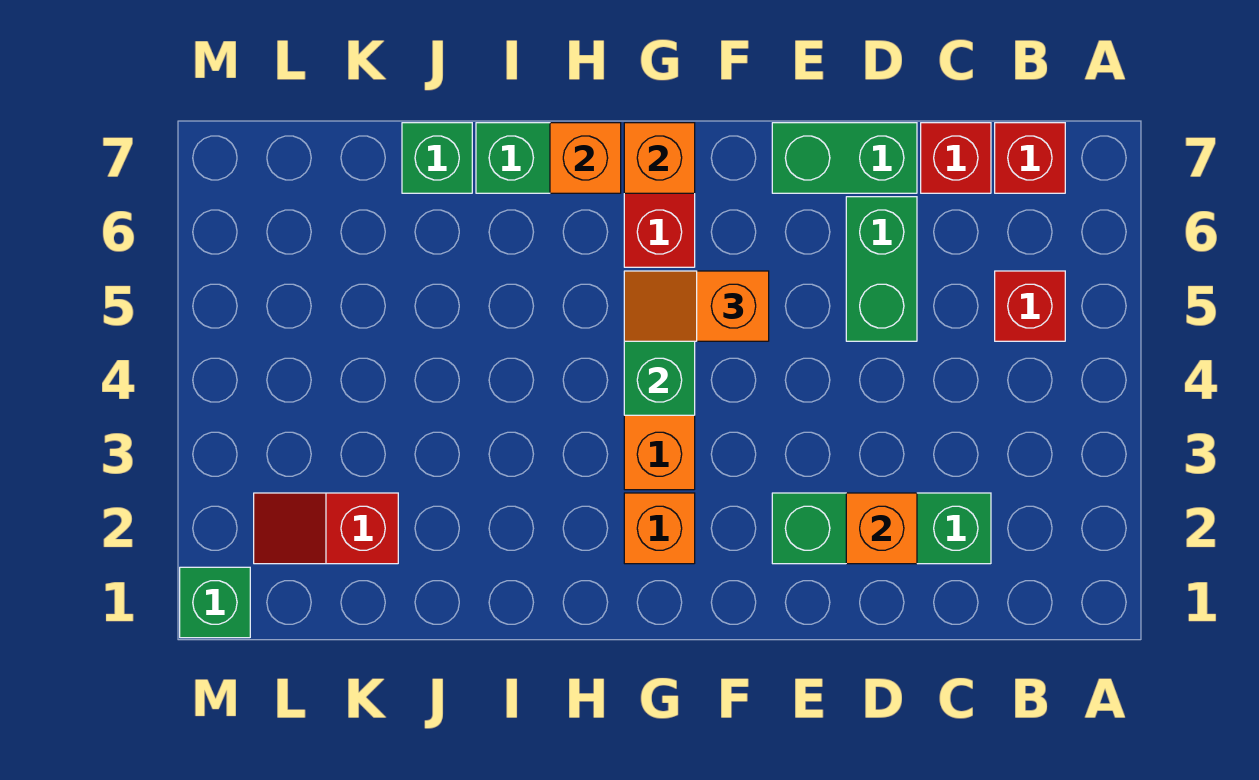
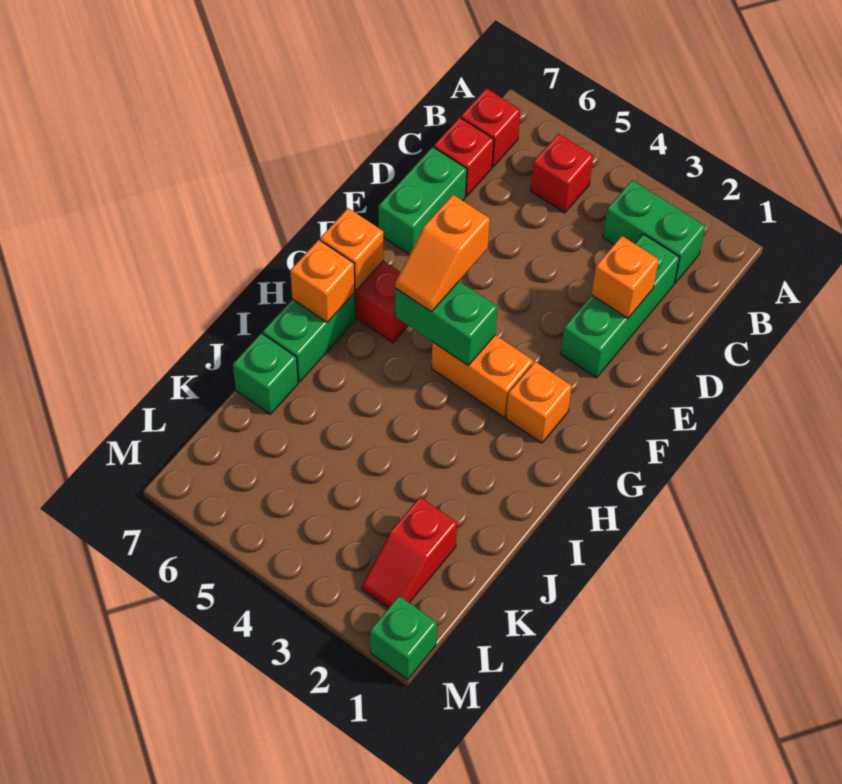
green brick D5:D6 level 1 -> green brick B2:B3 level 1

